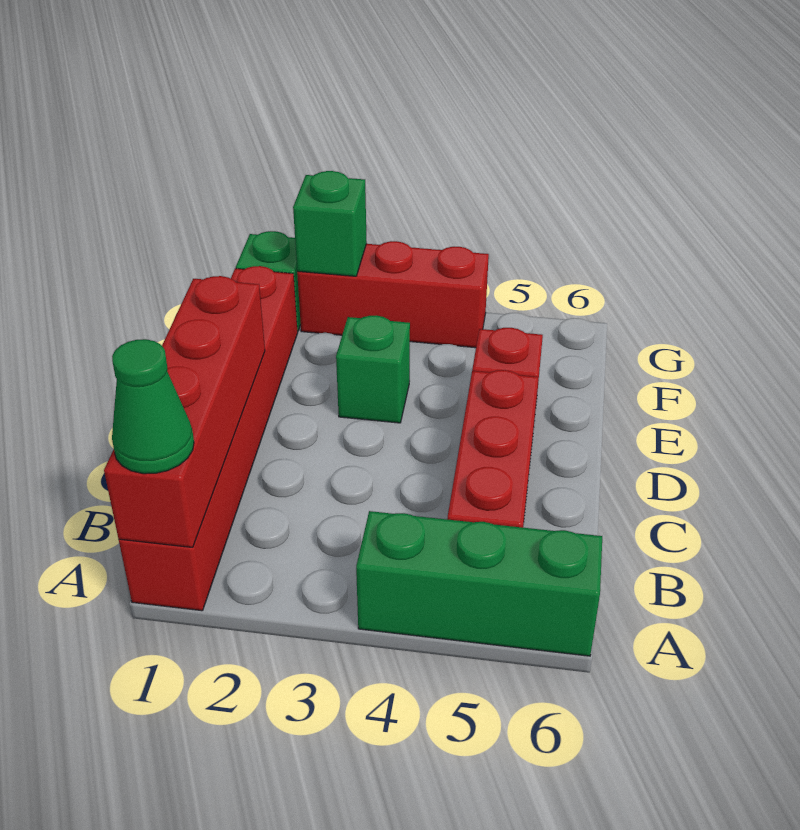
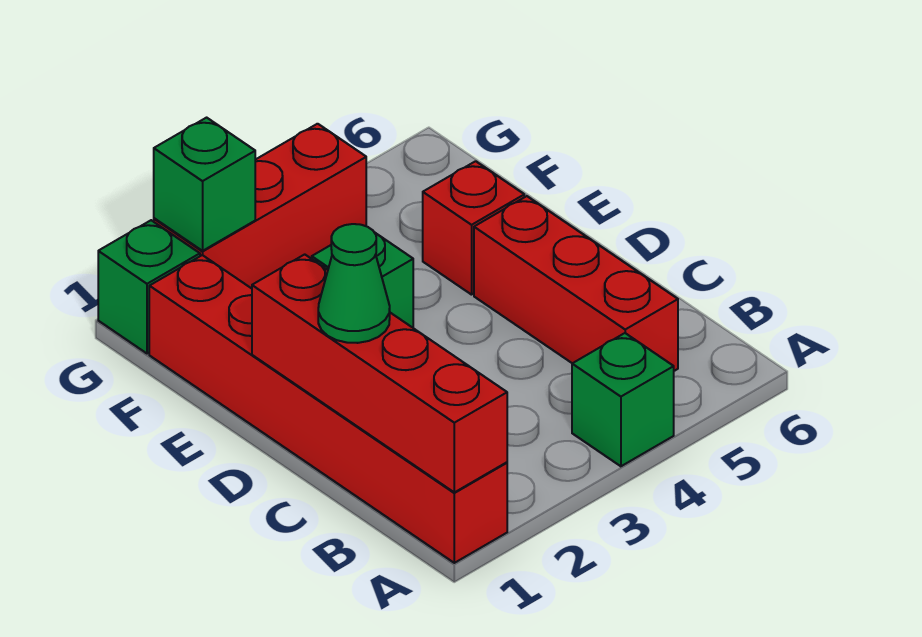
green cone A1 level 3 -> green cone C1 level 3
green brick A4:A6 level 1 -> green brick A4 level 1

